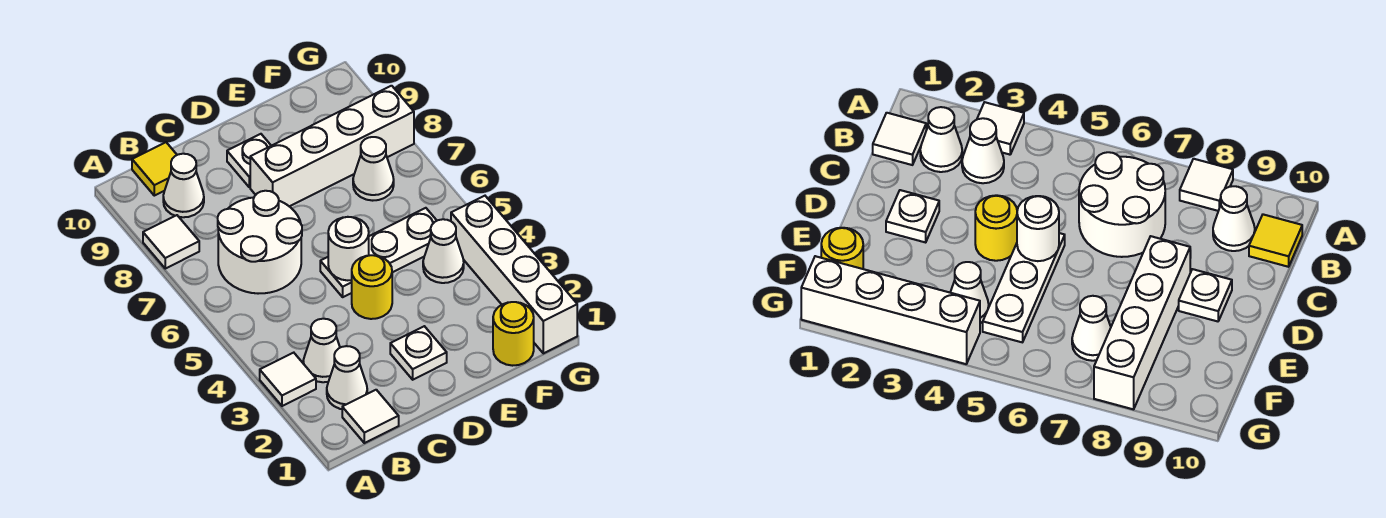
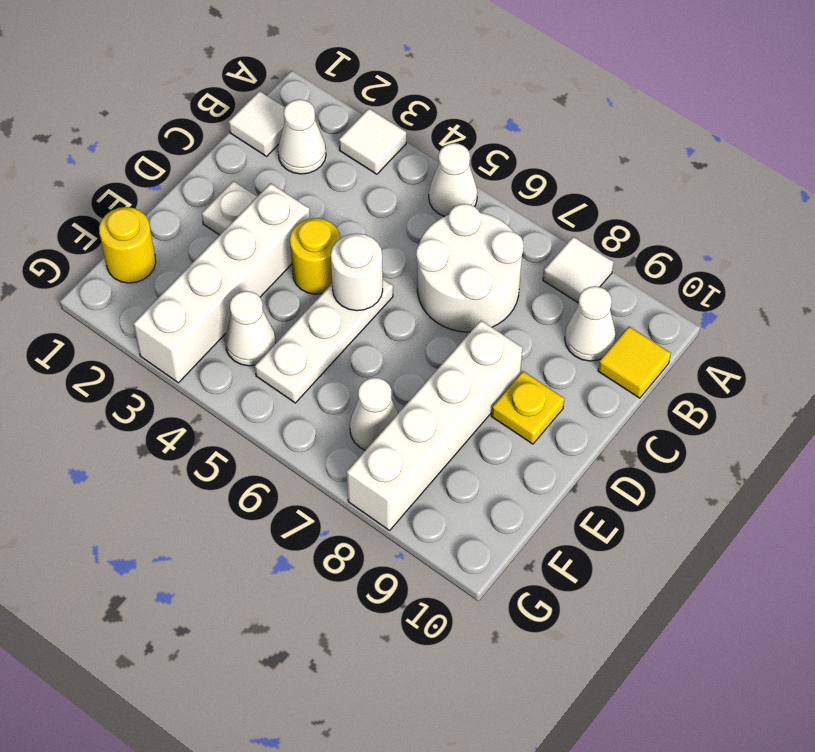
white cone B3 level 1 -> white cone A5 level 1
white plate D9 level 1 -> yellow plate D9 level 1
white brick G1:G4 level 1 -> white brick D3:G3 level 1

